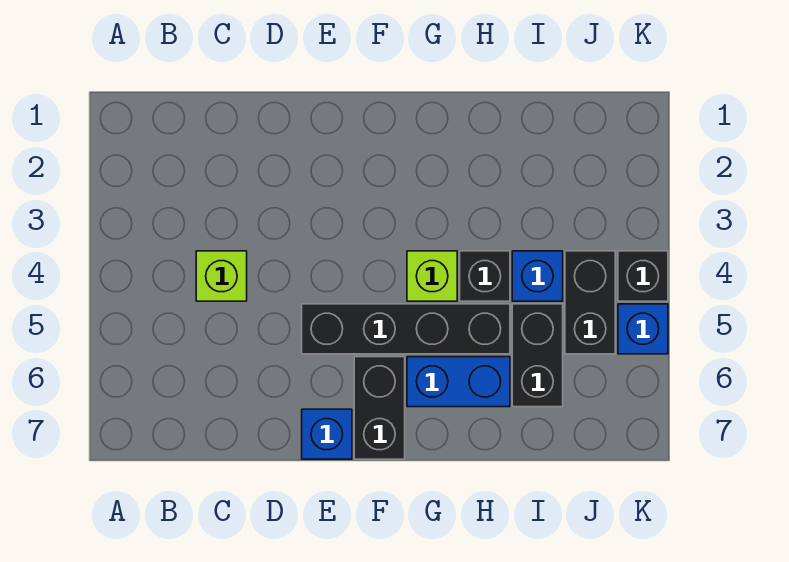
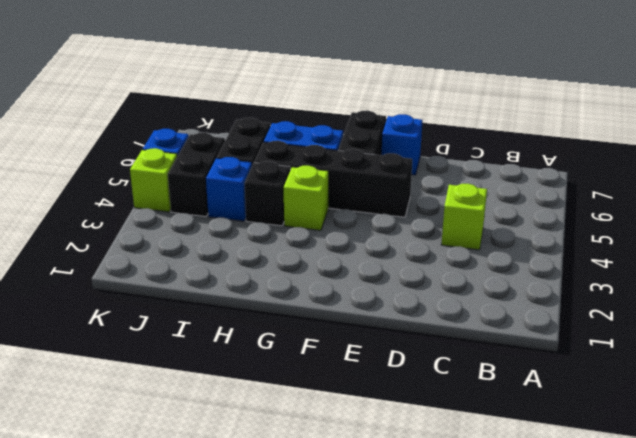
black brick K4 level 1 -> lime brick K4 level 1

